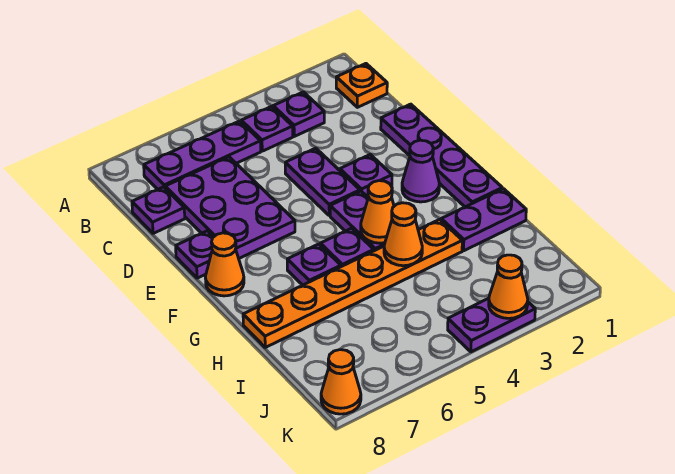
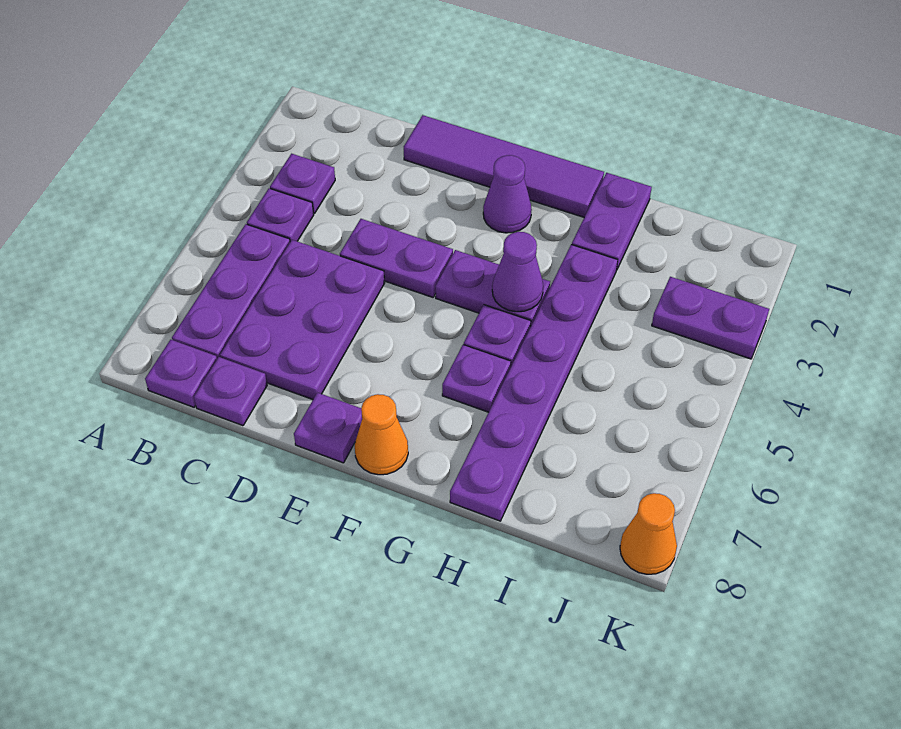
orange plate B1 level 1 -> none
purple plate C6:E7 level 1 -> purple plate C5:D7 level 1
purple plate D1:G1 level 1 -> purple tile D1:G1 level 1
purple plate E3 level 1 -> purple plate B8 level 1
orange cone G4 level 2 -> purple cone G4 level 2
orange plate H3:H8 level 1 -> purple plate H3:H8 level 1
orange cone H4 level 2 -> none
purple plate K3:K4 level 1 -> purple plate J3:K3 level 1
orange cone K3 level 2 -> none

